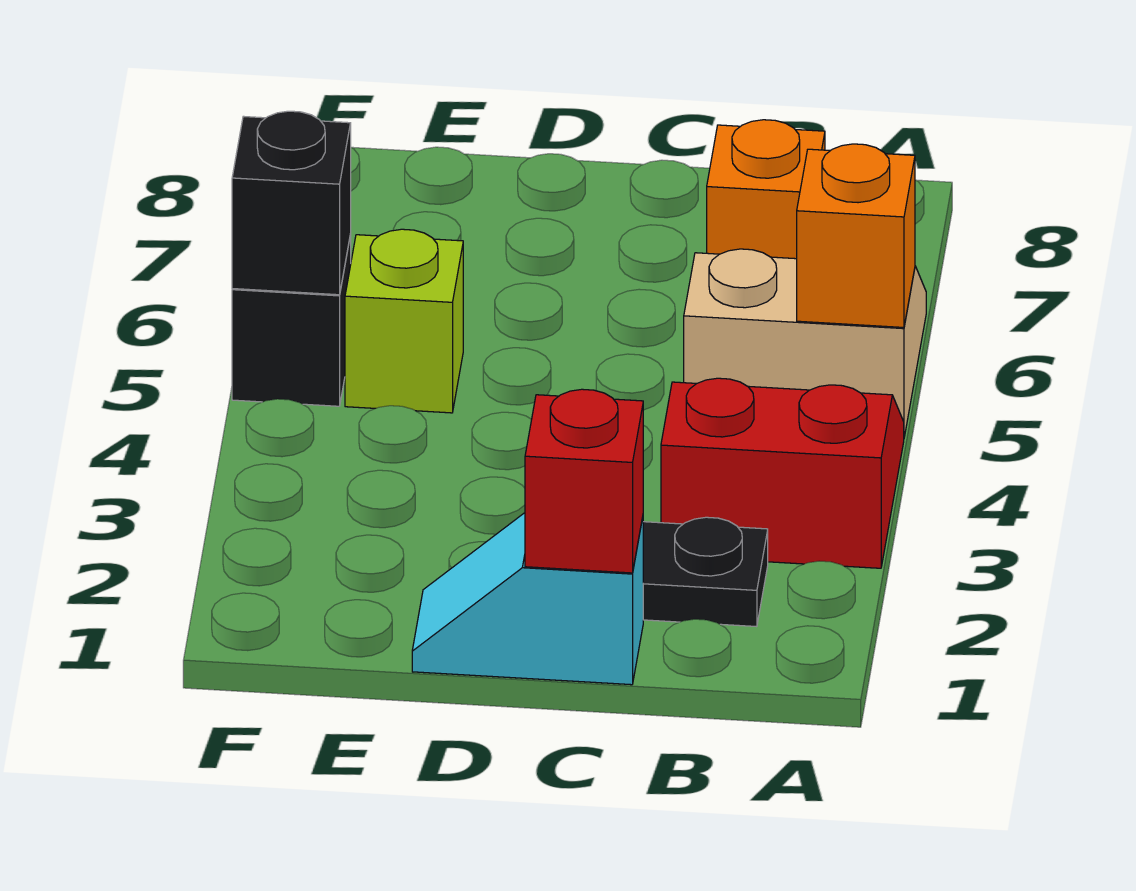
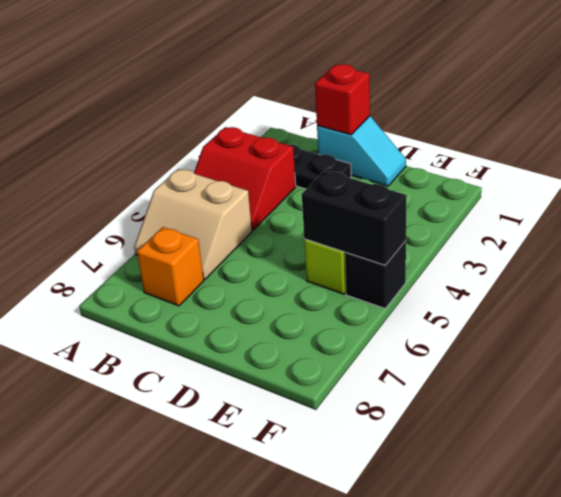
orange brick A5 level 2 -> none
black brick F5 level 2 -> black brick E5:F5 level 2

